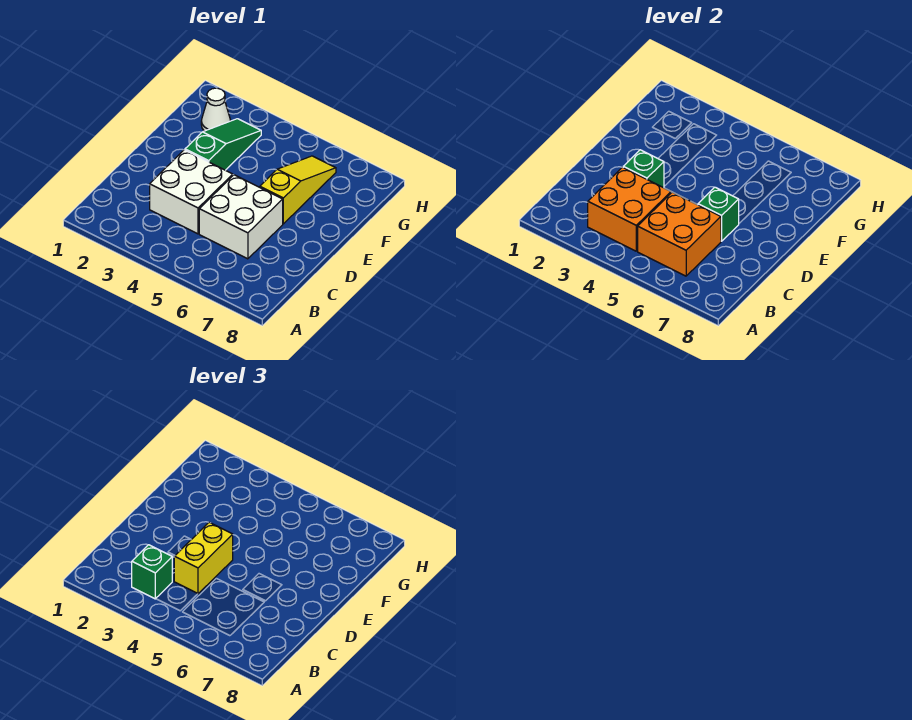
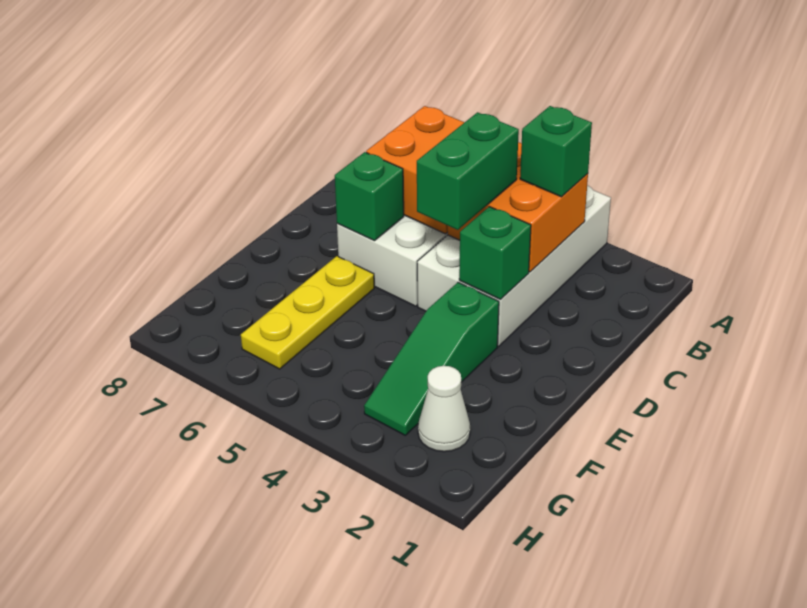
white brick C3:D4 level 1 -> white brick A3:D4 level 1
yellow brick C4:D4 level 3 -> green brick C4:D4 level 3
yellow slope E6:G6 level 1 top E -> yellow plate E6:G6 level 1

